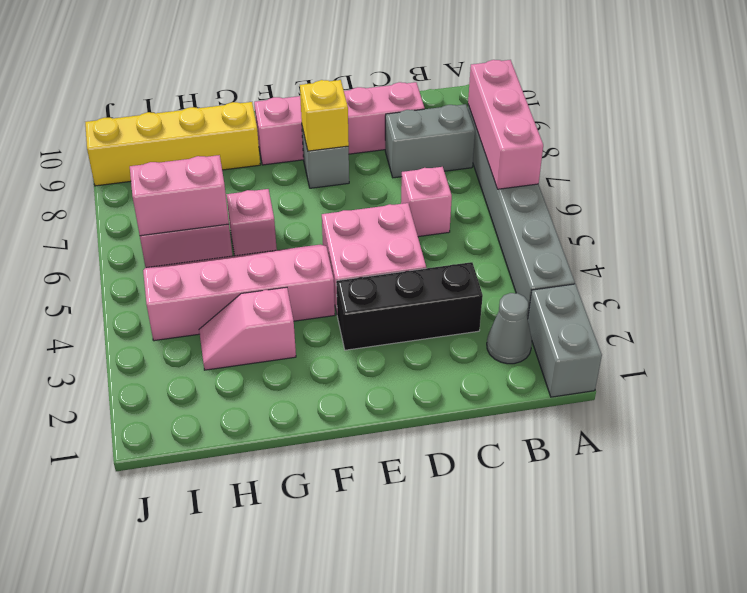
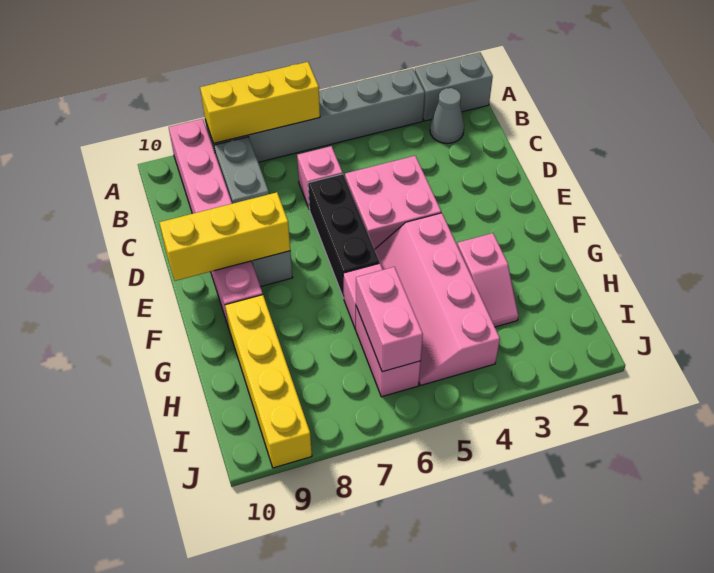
pink brick A6:A8 level 2 -> yellow brick A6:A8 level 2
black brick C3:E3 level 1 -> black brick D6:F6 level 1
pink brick C9:F9 level 1 -> pink brick A9:F9 level 1
yellow brick E8 level 2 -> yellow brick E8:E10 level 2

